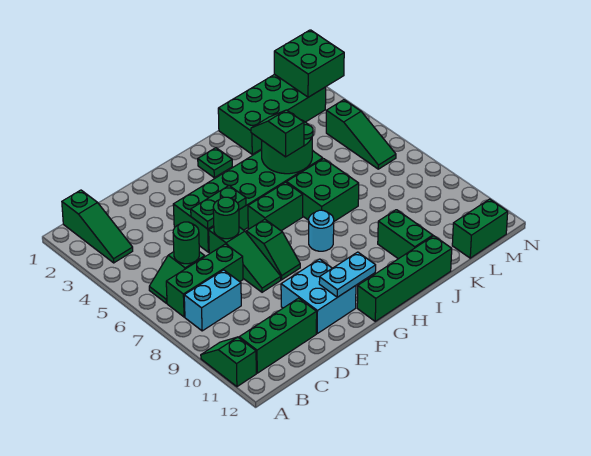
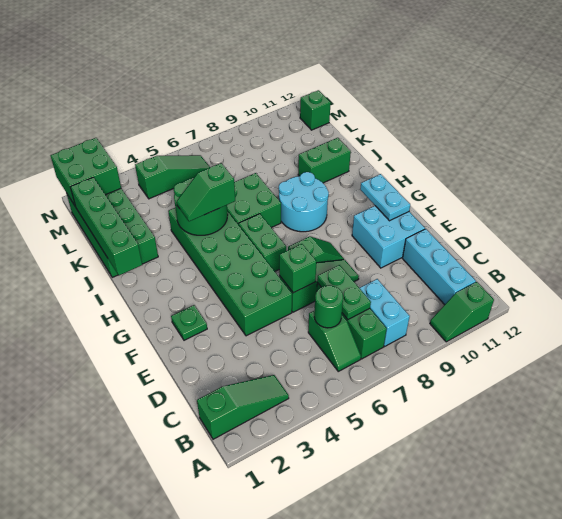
green brick B11:D11 level 1 -> cyan brick B11:D11 level 1
green plate E5:F5 level 2 -> green plate C7:D7 level 2
green round brick E6 level 2 -> green brick E6 level 2
green brick G12:J12 level 1 -> green brick I1:L1 level 2
green plate H2 level 1 -> green plate F2 level 1
cyan round brick H8 level 1 -> cyan round brick H8:I9 level 1
green brick L12:M12 level 1 -> green brick M12 level 1

